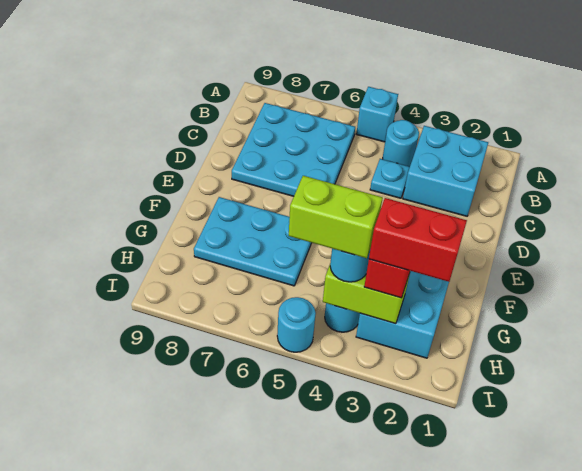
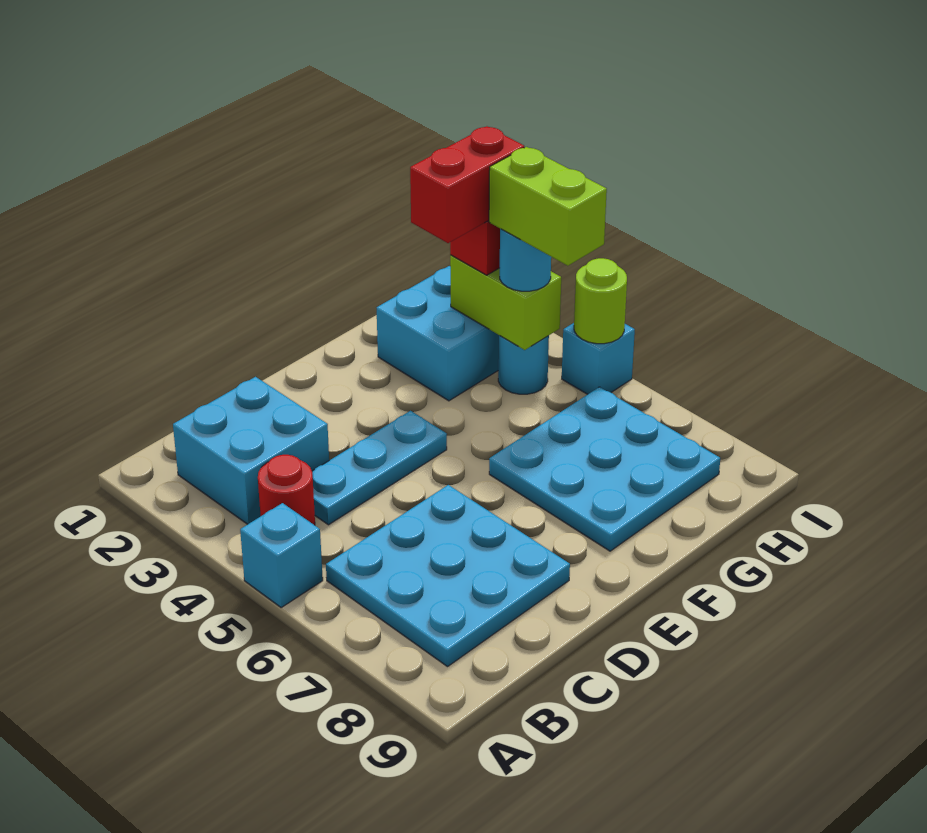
cyan round brick B4 level 1 -> red round brick B4 level 1
cyan plate C4 level 1 -> cyan plate C4:E4 level 1
cyan plate F6:G8 level 1 -> cyan plate F6:H8 level 1
red brick H2:H3 level 4 -> red brick G3:H3 level 4
cyan round brick I5 level 1 -> cyan brick I5 level 1
none -> lime round brick I5 level 2

